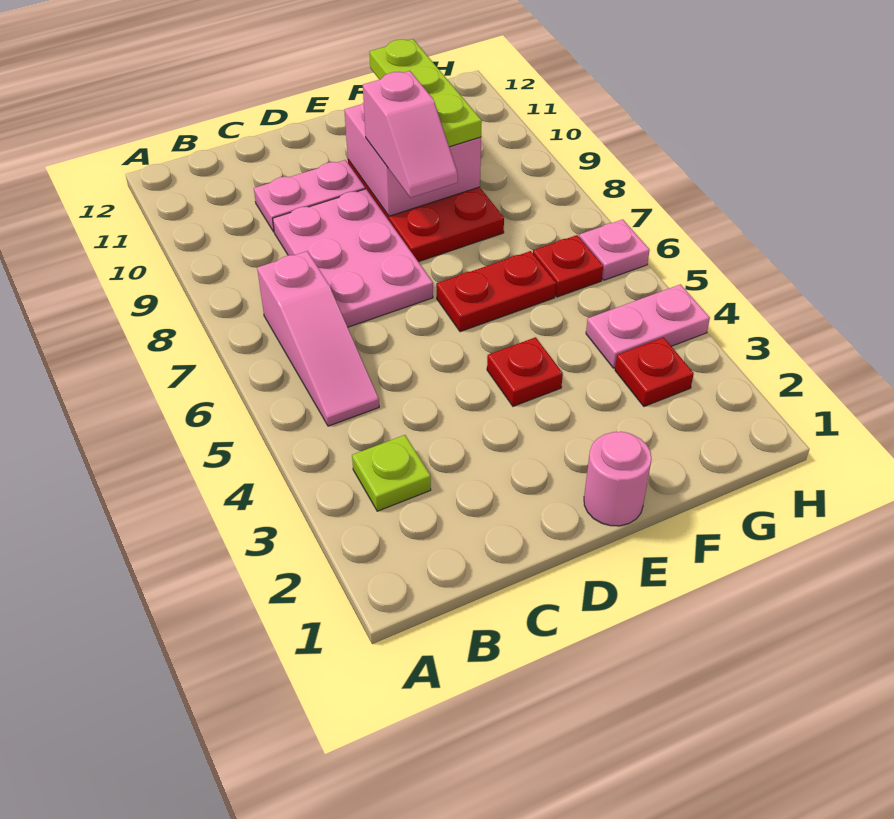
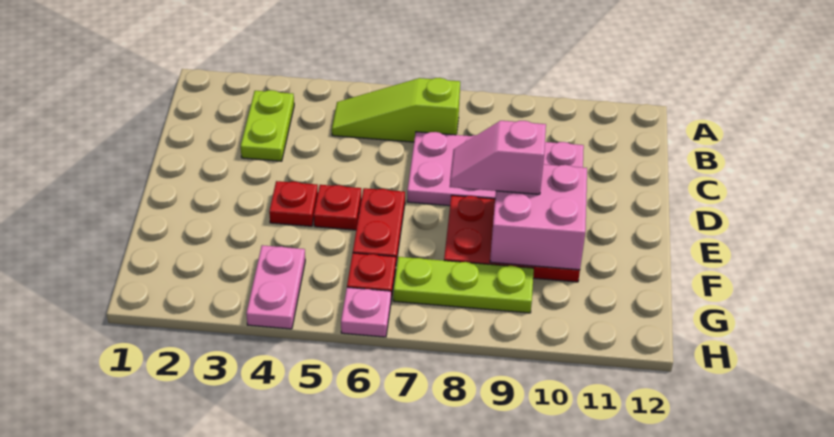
lime plate B3 level 1 -> lime plate B3:C3 level 1
pink slope B5:B7 level 1 top 7 -> lime slope B5:B7 level 1 top 7
pink round brick E1 level 1 -> none
lime plate F9:F11 level 3 -> lime plate G7:G9 level 1
red plate G3 level 1 -> red plate E5 level 1

